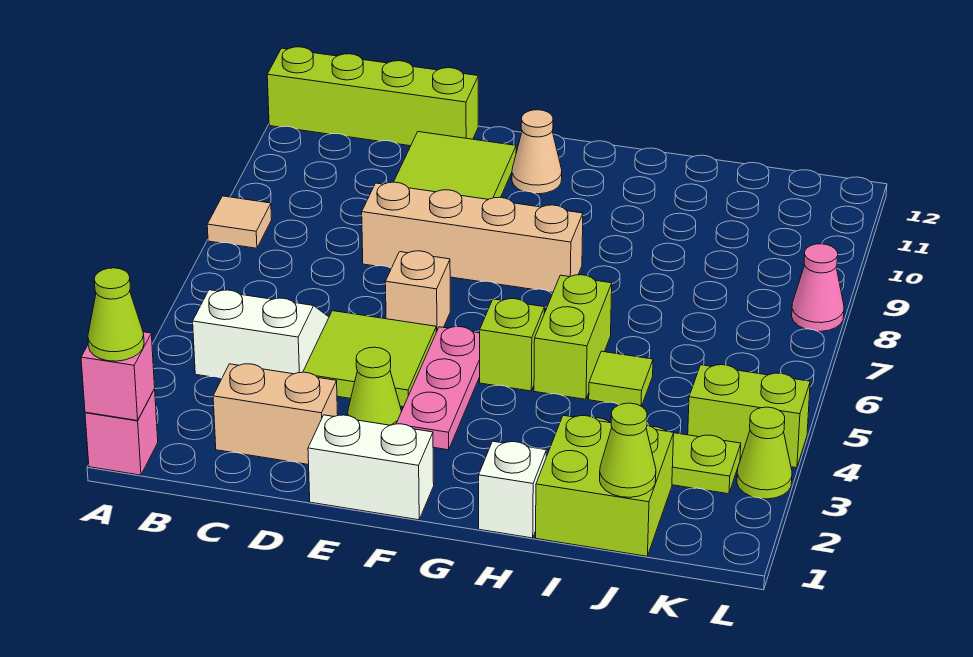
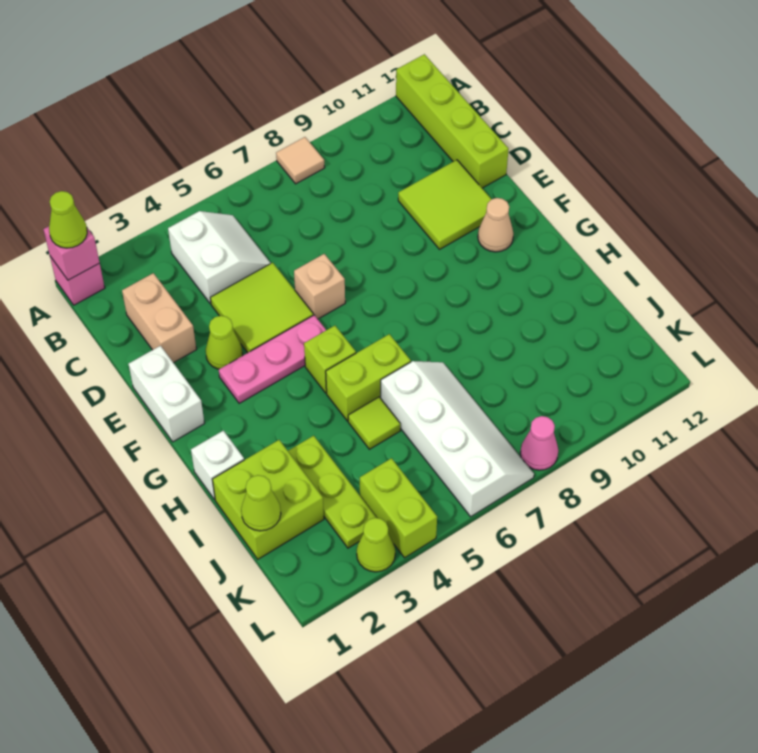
tan brick D8:G8 level 1 -> none
none -> white slope I6:L7 level 1 top 6

